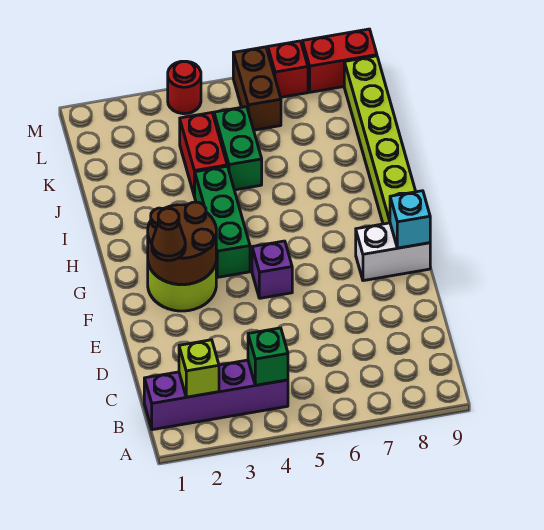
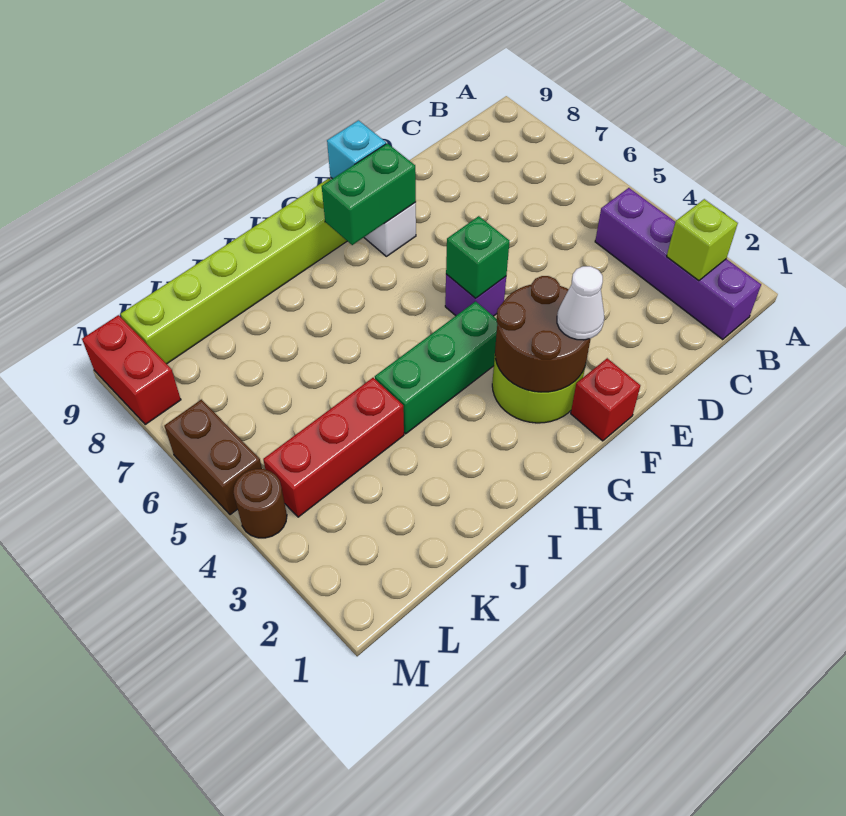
green brick B4 level 2 -> green brick F5 level 2
brown cone F2 level 3 -> white cone F2 level 3
red brick J4:K4 level 1 -> red brick J4:L4 level 1
green brick J5:K5 level 1 -> green brick F8:G8 level 2
brown brick L6:M6 level 1 -> brown brick M5:M6 level 1
red round brick M4 level 1 -> brown round brick M4 level 1
red brick M7 level 1 -> red brick F1 level 1

